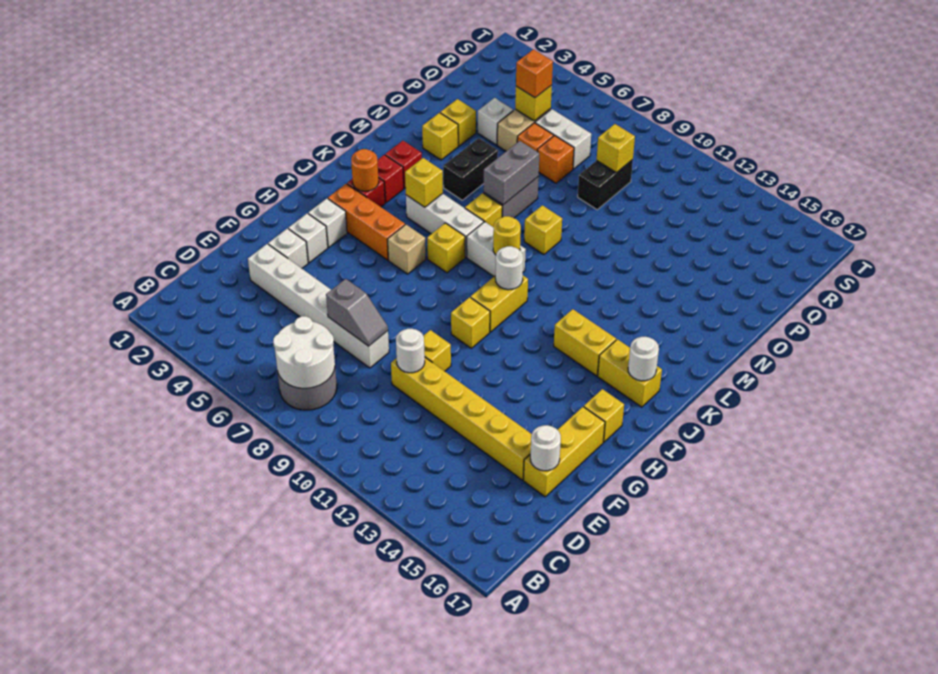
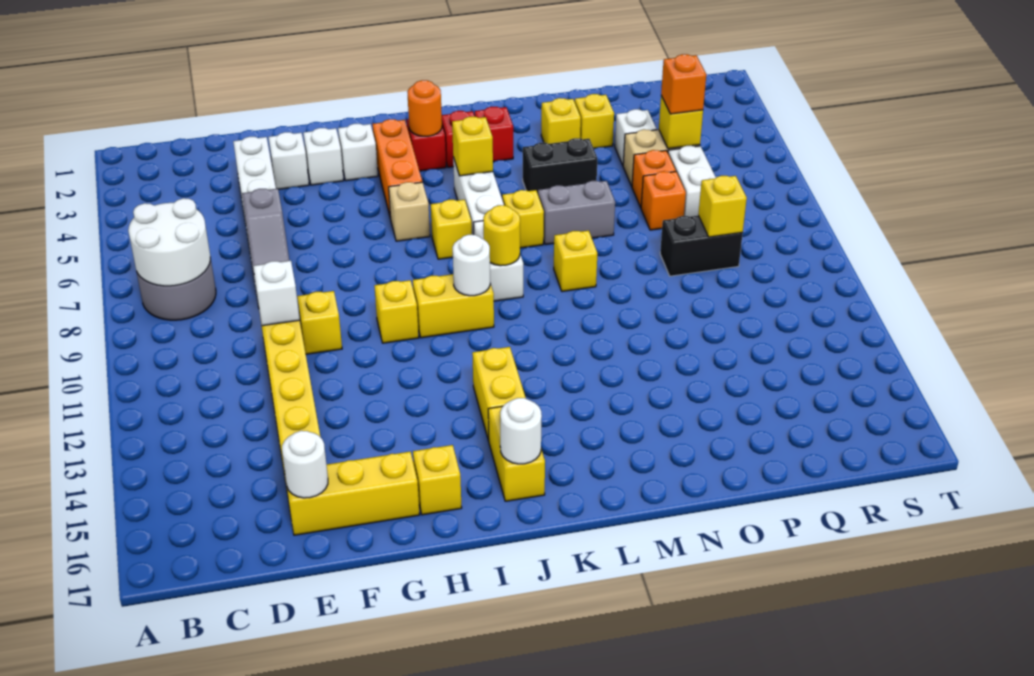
white round brick E10 level 2 -> white brick E10 level 2
grey brick M7:N7 level 2 -> none

